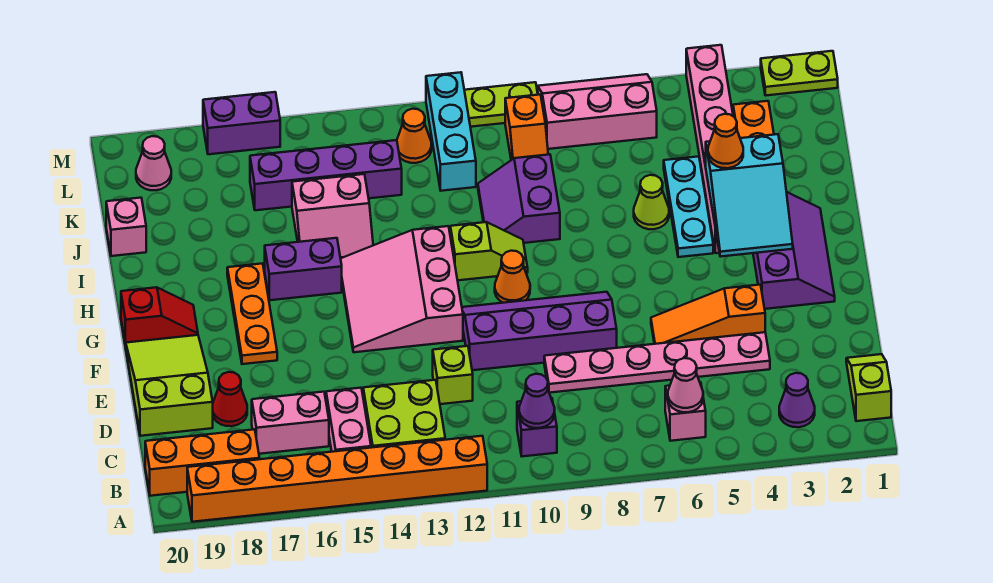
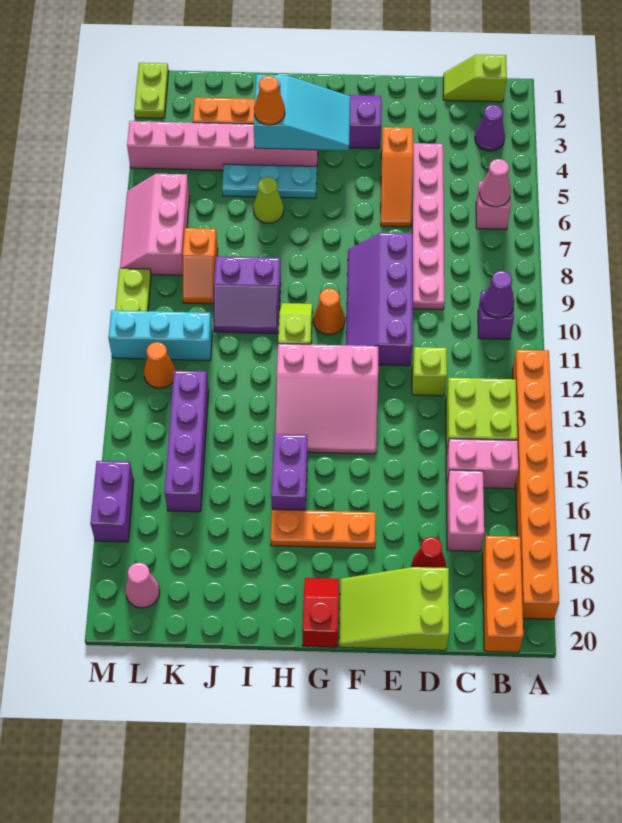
pink slope I14:J15 level 1 top J -> none
pink brick J20 level 1 -> none
orange slope K9:L9 level 1 top L -> orange slope K8:K9 level 1 top 8

